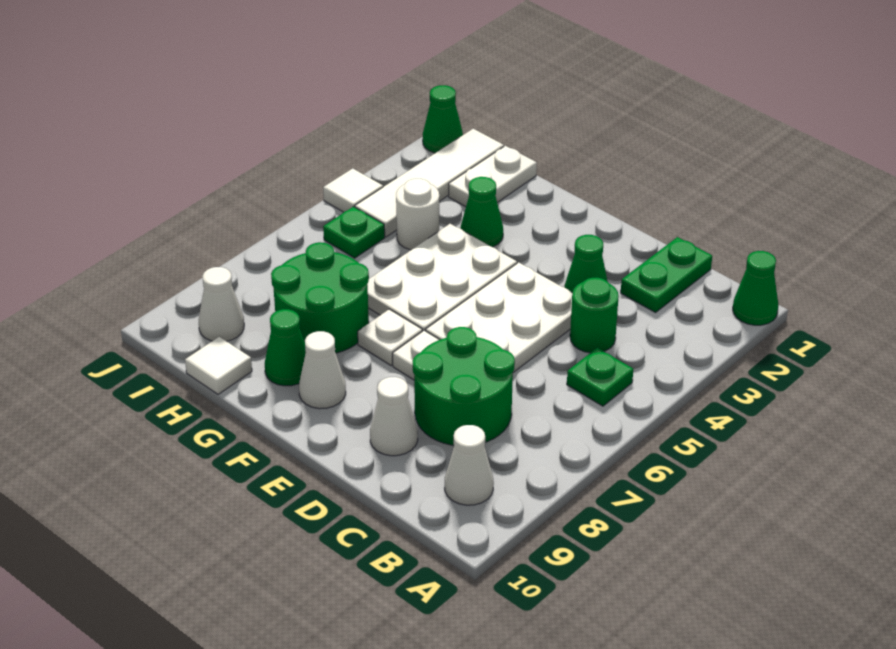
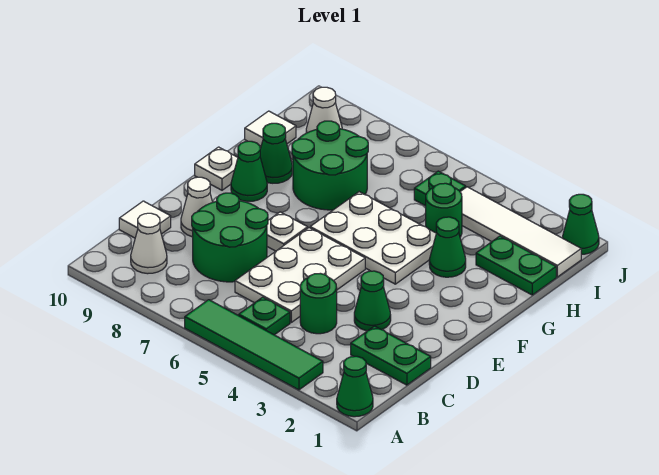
none -> green tile A3:A6 level 1
white plate D4:E6 level 1 -> white plate C5:E6 level 1
white plate F7 level 1 -> white plate F10 level 1
white cone F9 level 1 -> green cone F9 level 1
white plate H1:H2 level 1 -> green plate H1:H2 level 1
white round brick H4 level 1 -> green round brick H4 level 1
white tile J4 level 1 -> white tile C10 level 1

